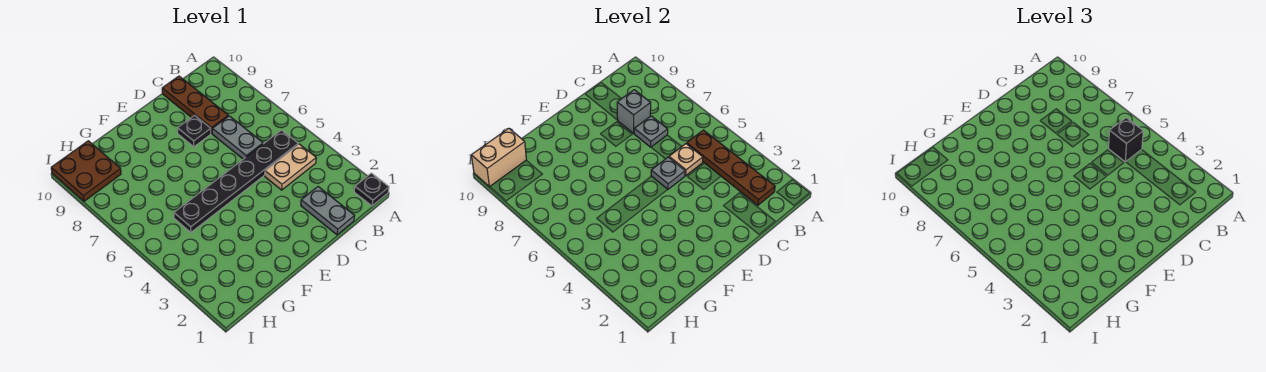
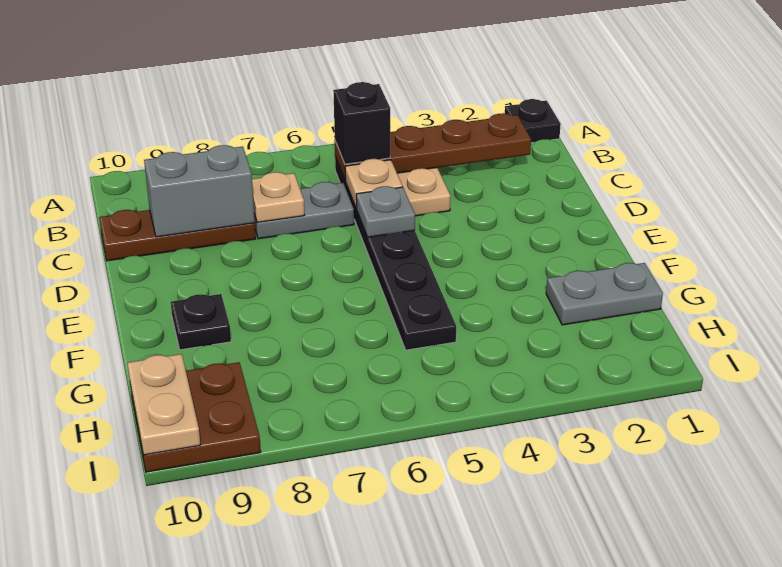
grey plate C1:C2 level 1 -> grey plate G1:G2 level 1
grey plate C7 level 2 -> tan plate C7 level 2
grey brick C8 level 2 -> grey brick C8:C9 level 2
black plate D8 level 1 -> black plate F9 level 1
tan brick H10:I10 level 2 -> tan plate H10:I10 level 2

